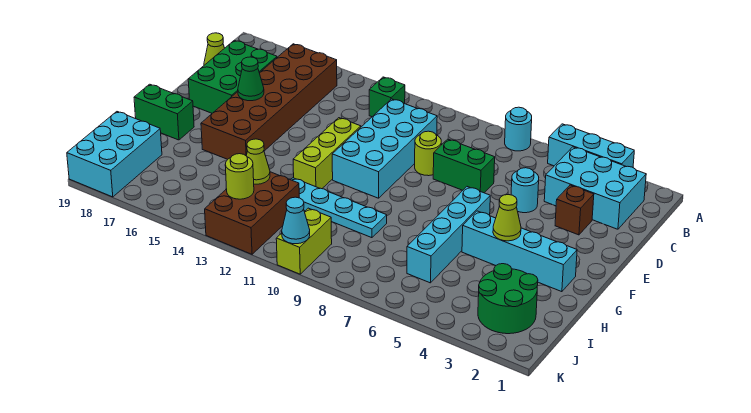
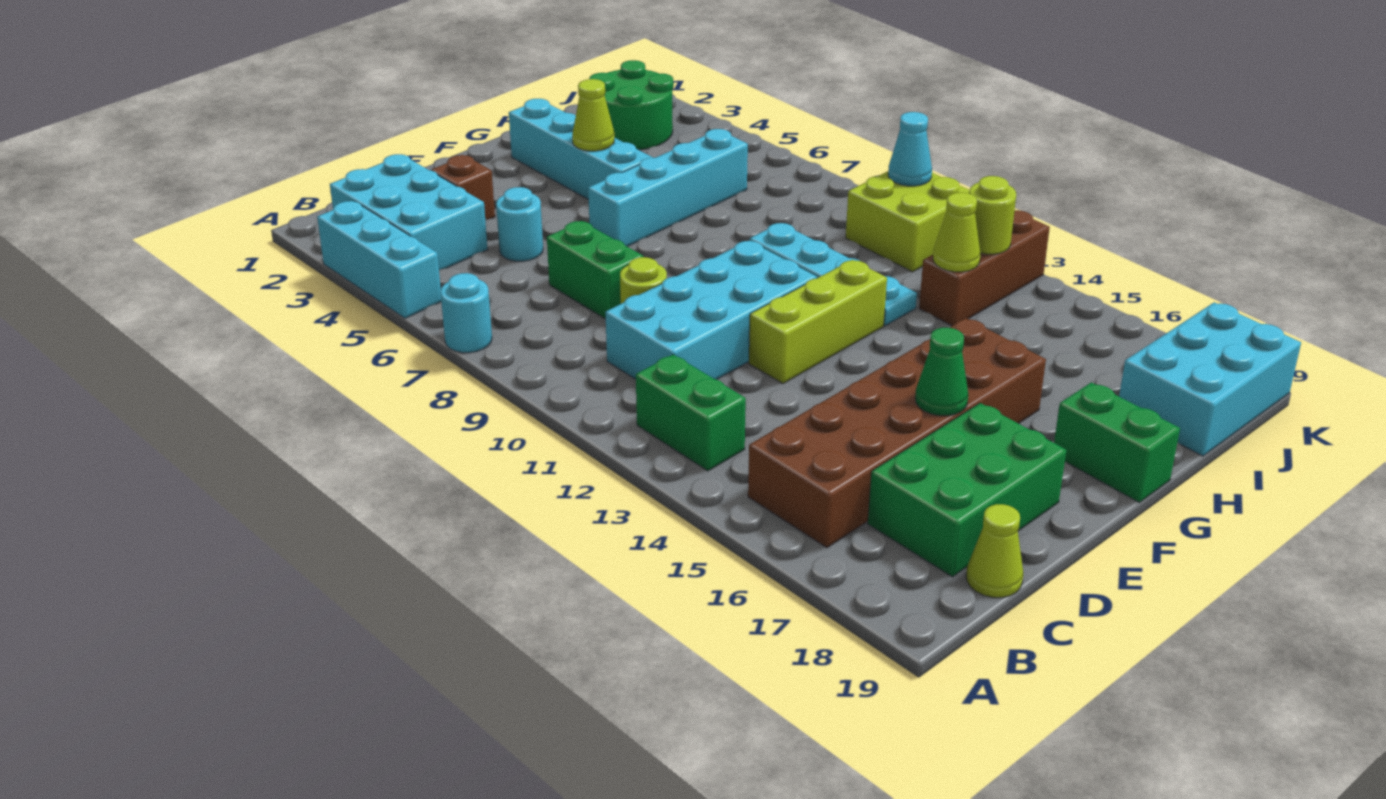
green brick B12 level 1 -> green brick B12:B13 level 1
brown brick I12:K13 level 1 -> brown brick I13:K13 level 1
lime brick J10:K10 level 1 -> lime brick J10:K11 level 1

